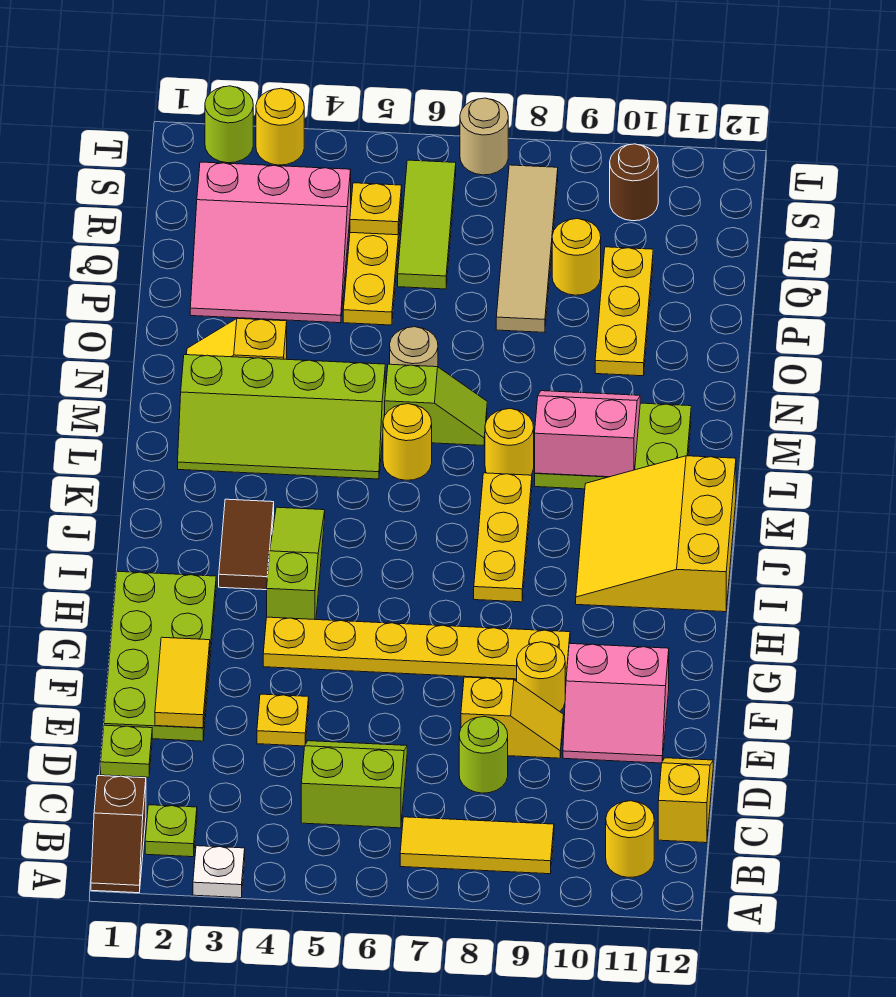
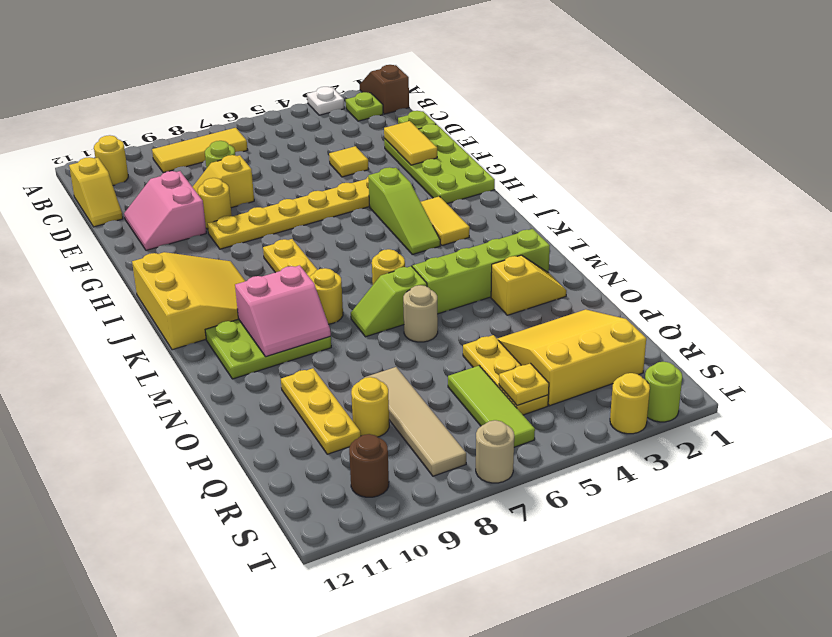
lime slope C5:D6 level 1 top C -> none
yellow plate E4 level 1 -> yellow tile E4 level 1
pink slope E10:F11 level 1 top F -> pink slope E10:F11 level 1 top 10
brown tile I3:J3 level 1 -> yellow tile I3:J3 level 1
pink slope P2:R4 level 1 top R -> yellow slope P2:R4 level 1 top R

